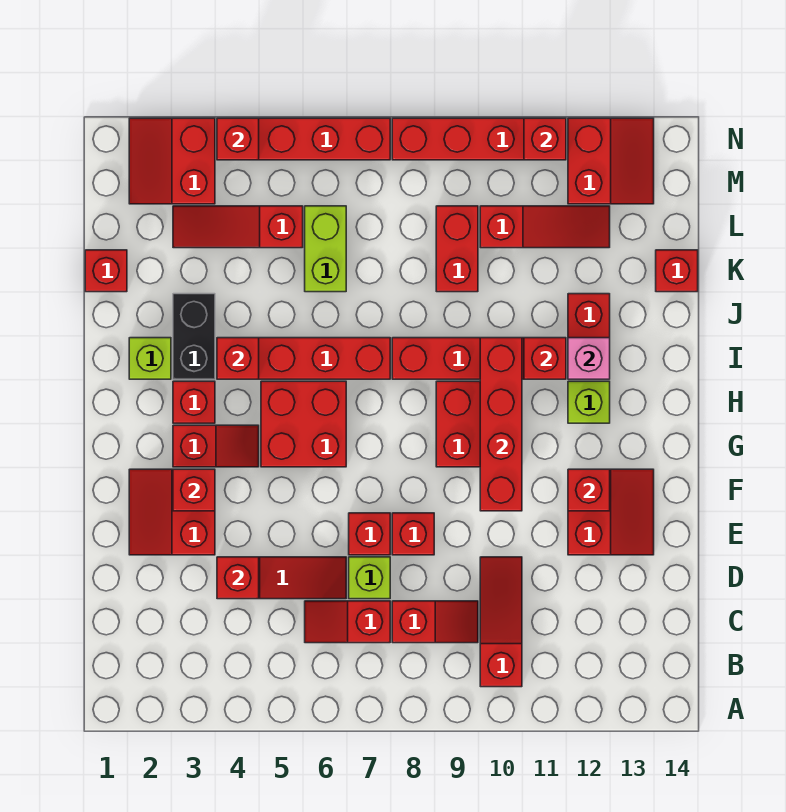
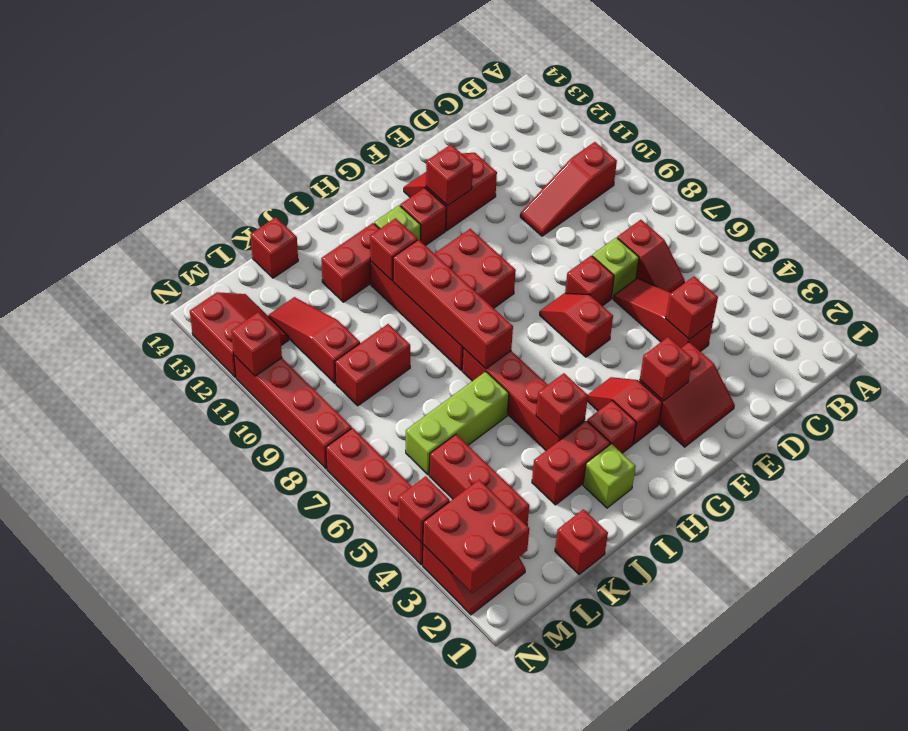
red slope C8:C9 level 1 top 8 -> red slope F6:F7 level 1 top 6
red brick E8 level 1 -> red brick G12 level 1
red brick F10:I10 level 2 -> red brick I7:I10 level 2
red brick G5:H6 level 1 -> red brick M2:N3 level 2
black brick I3:J3 level 1 -> red brick I3:J3 level 1
pink brick I12 level 2 -> none
lime brick K6:L6 level 1 -> lime brick J6:L6 level 1
red slope L3:L5 level 1 top 5 -> red brick L3:L5 level 1
red slope M12:N13 level 1 top 12 -> red slope M12:N13 level 1 top N

